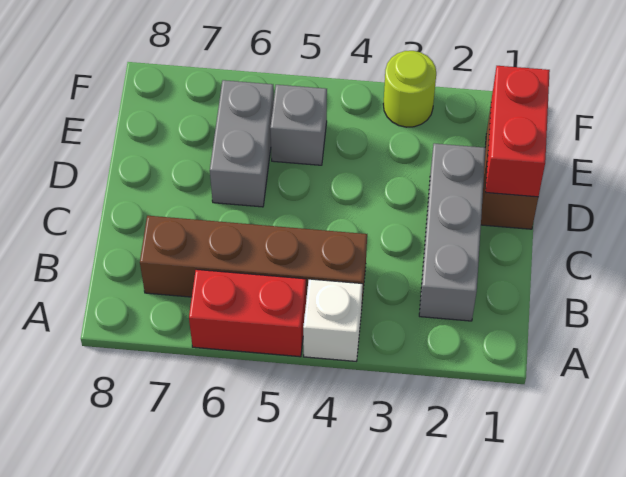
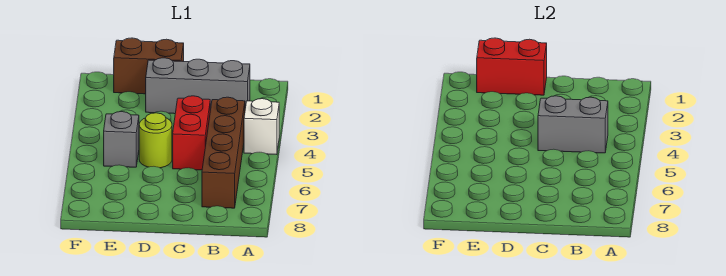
red brick A5:A6 level 1 -> red brick C4:C5 level 1
grey brick D6:E6 level 1 -> grey brick B4:C4 level 2
lime round brick F3 level 1 -> lime round brick D5 level 1

